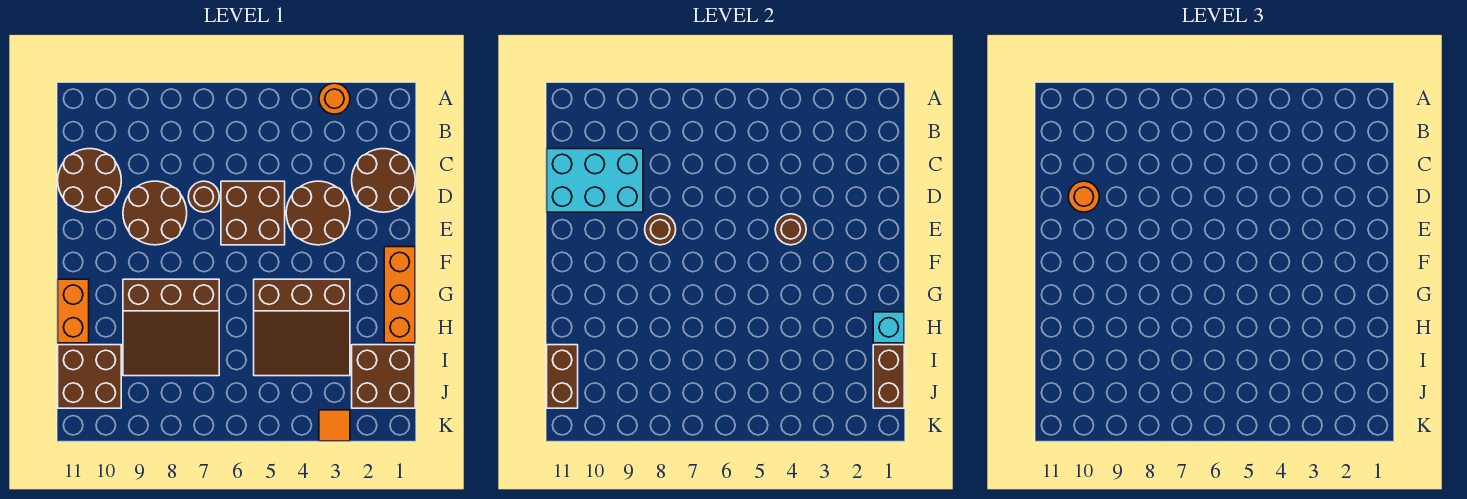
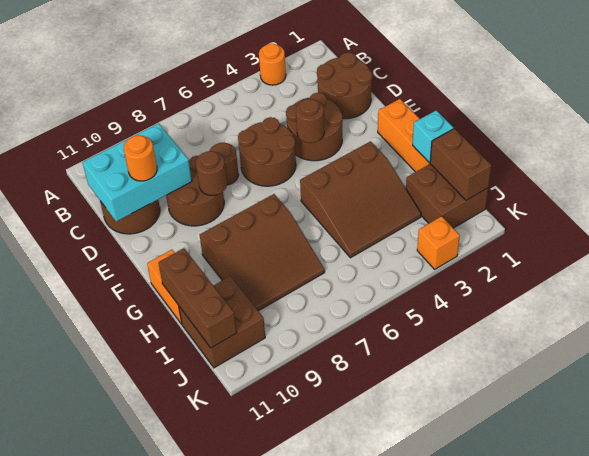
brown brick D5:E6 level 1 -> brown round brick D5:E6 level 1
brown brick I11:J11 level 2 -> brown brick H11:J11 level 2
orange tile K3 level 1 -> orange brick K3 level 1

